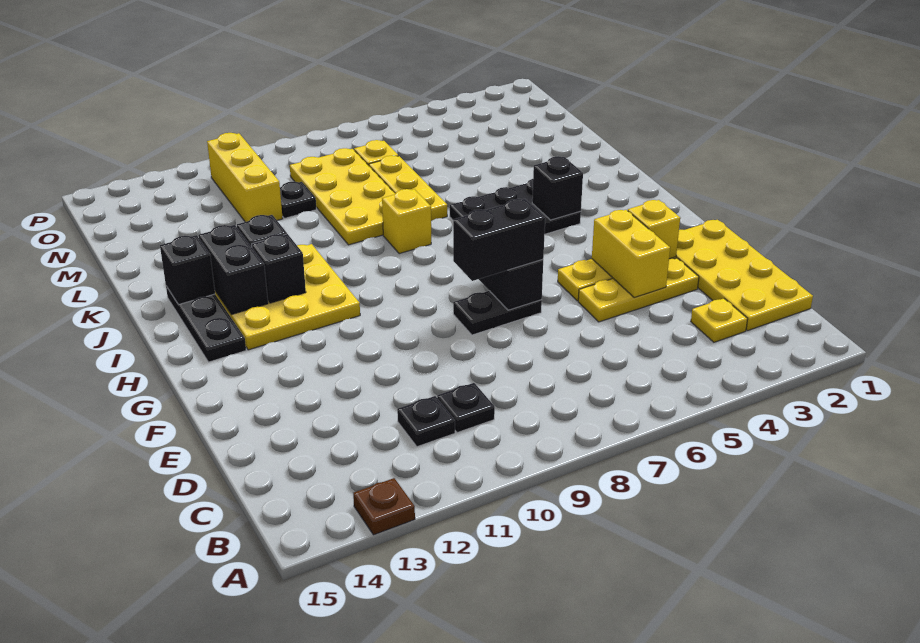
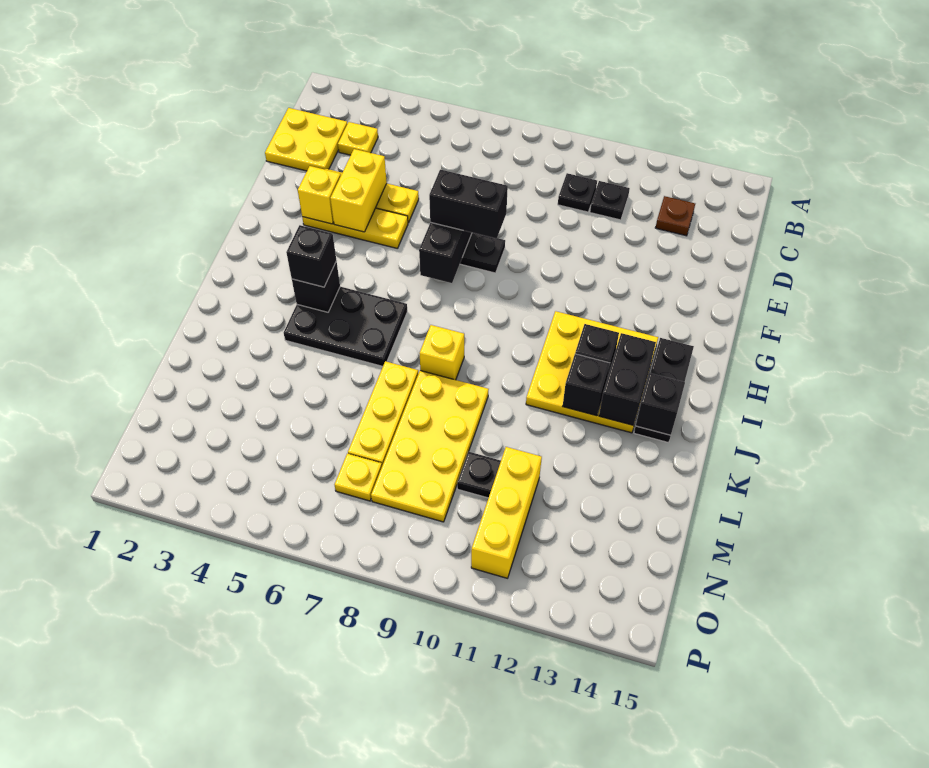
brown plate A13 level 1 -> brown plate C13 level 1
yellow plate C1:F2 level 1 -> yellow plate C1:D2 level 1
none -> black brick I4 level 3

